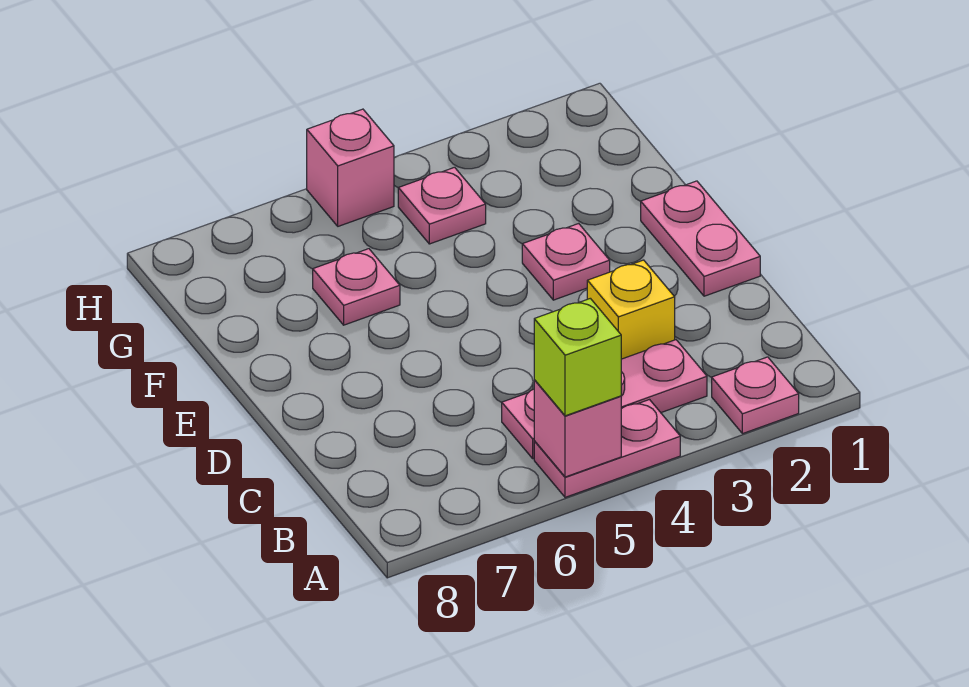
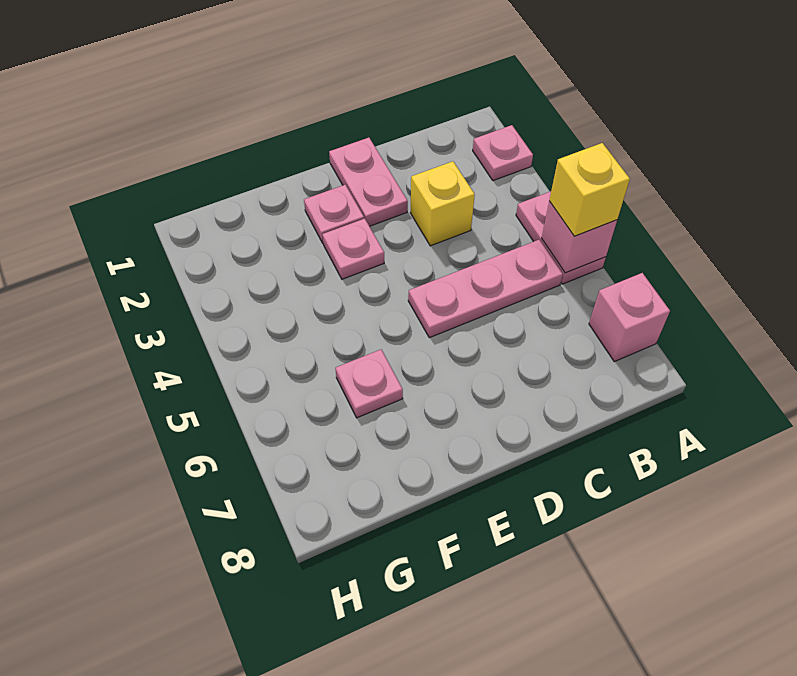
lime brick A5 level 3 -> yellow brick A5 level 3
pink plate B3:B5 level 1 -> pink plate B5:D5 level 1
pink plate D1:E1 level 1 -> pink plate D1:D2 level 1
pink plate G4 level 1 -> pink plate E2 level 1
pink brick H5 level 1 -> pink brick A7 level 1

